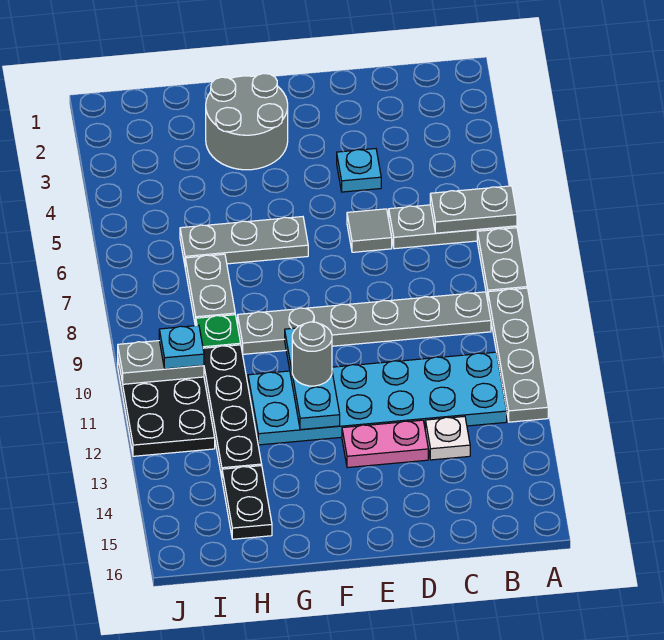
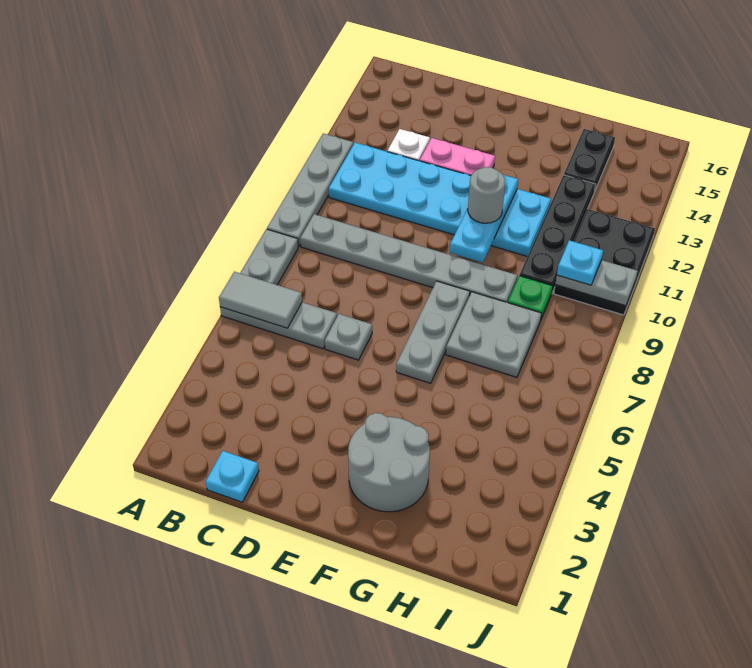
grey plate A6:B6 level 2 -> grey tile A6:B6 level 2
cyan plate D4 level 1 -> cyan plate C1 level 1
grey tile D6 level 1 -> grey plate D6 level 1
grey plate F6:H6 level 1 -> grey plate F6:F8 level 1
grey plate H7:H8 level 1 -> grey plate G7:H8 level 1

